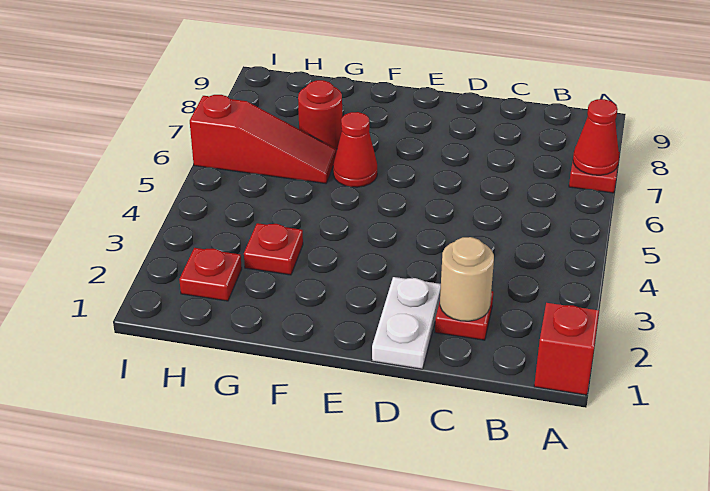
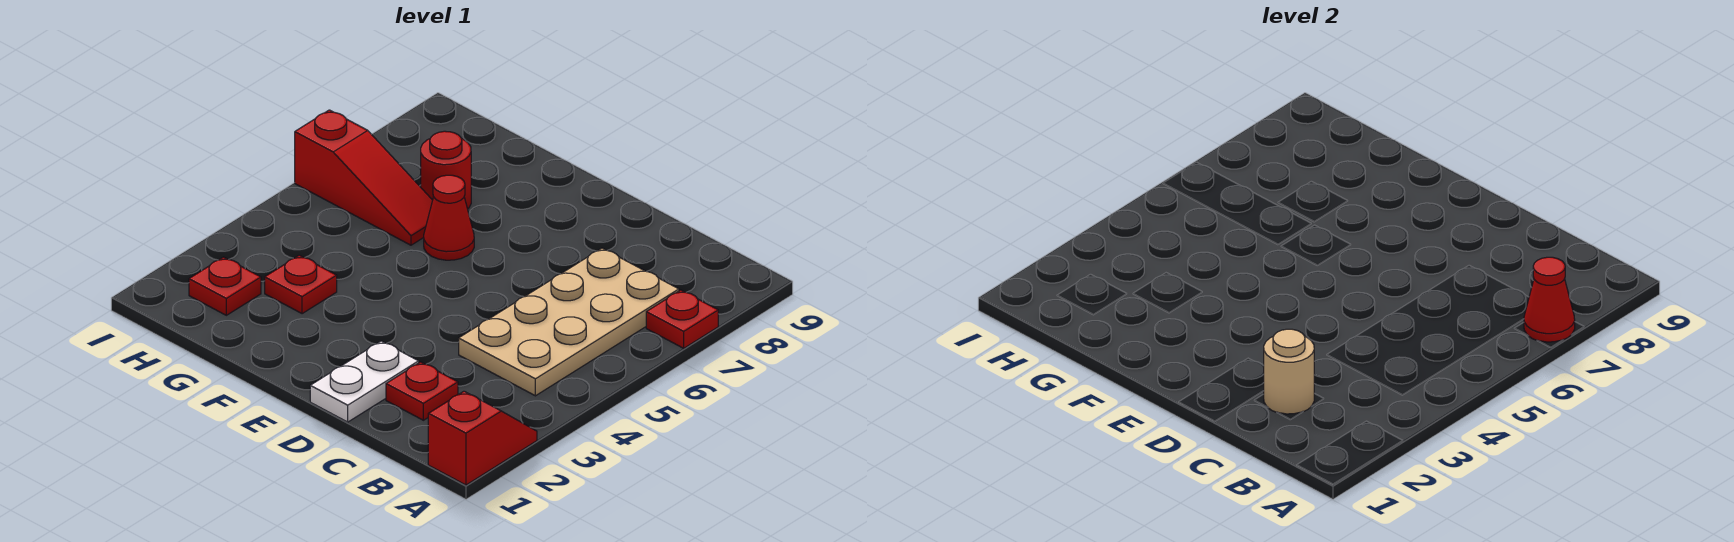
none -> tan plate B4:C7 level 1

